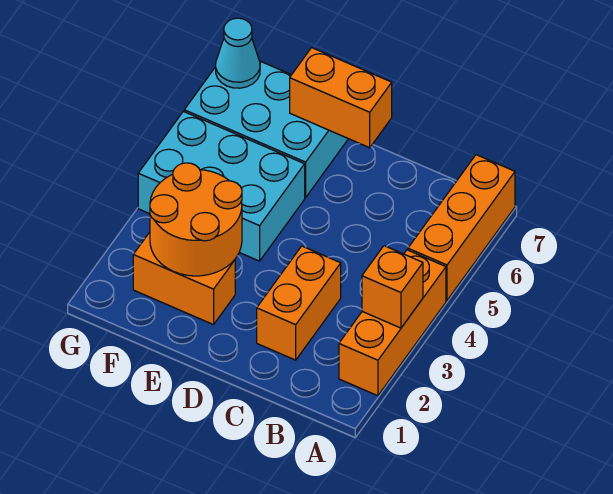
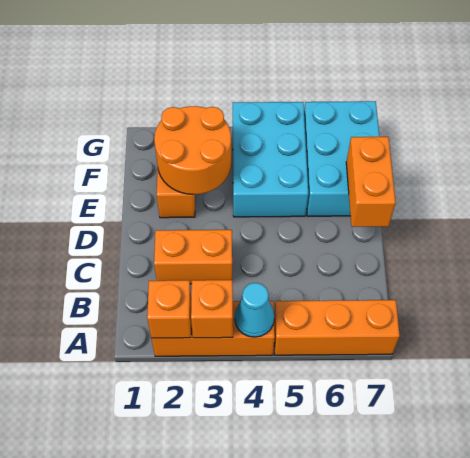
none -> orange brick A2 level 2
cyan cone G7 level 2 -> cyan cone A4 level 2

